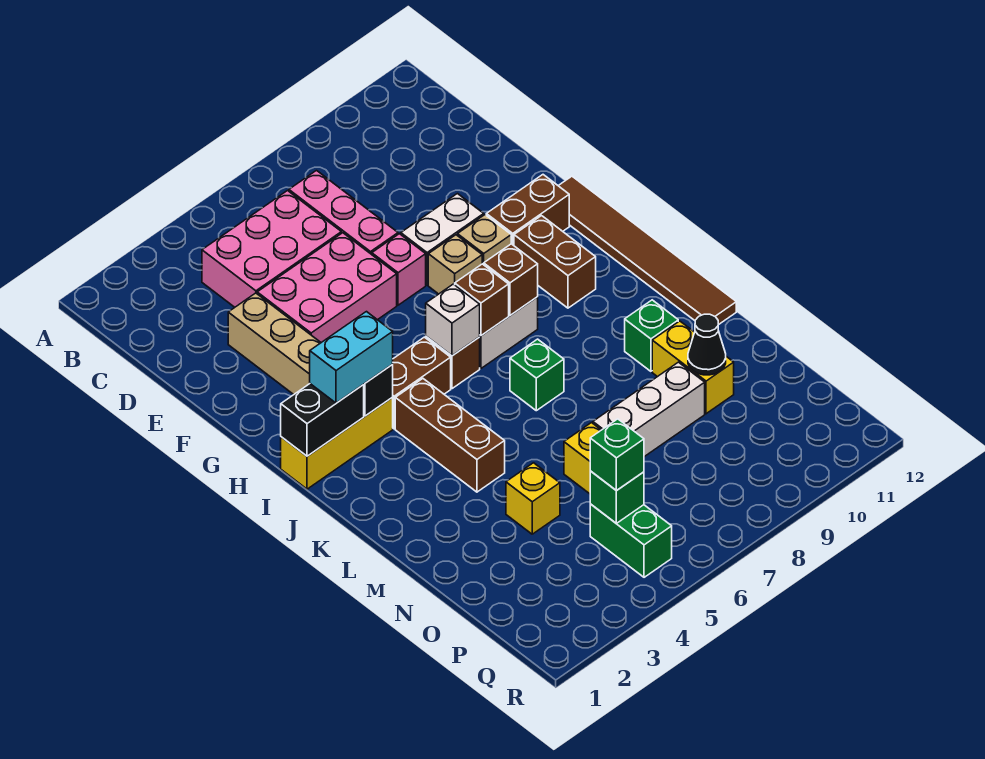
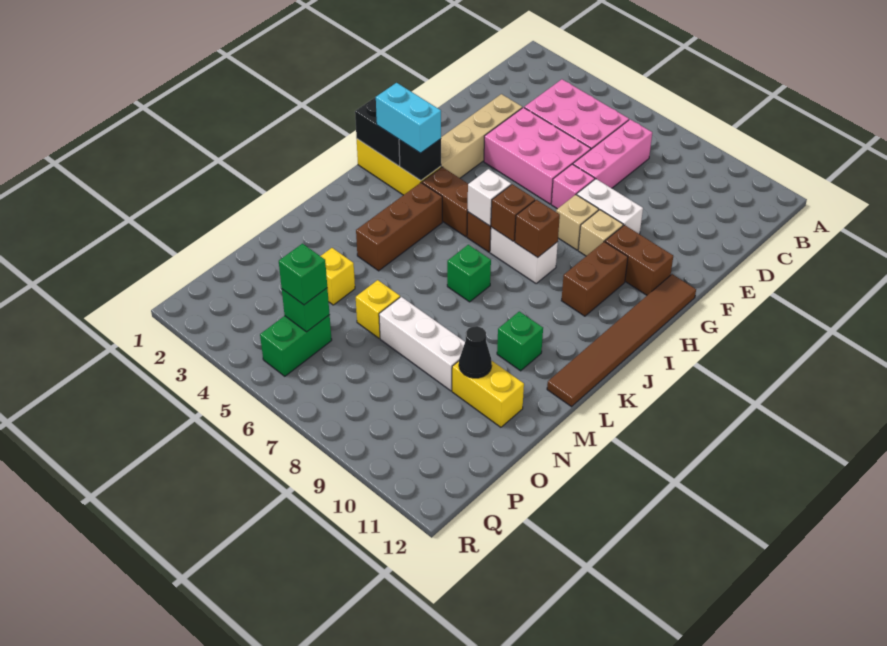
yellow brick M10:N10 level 1 -> yellow brick N10:N11 level 1

